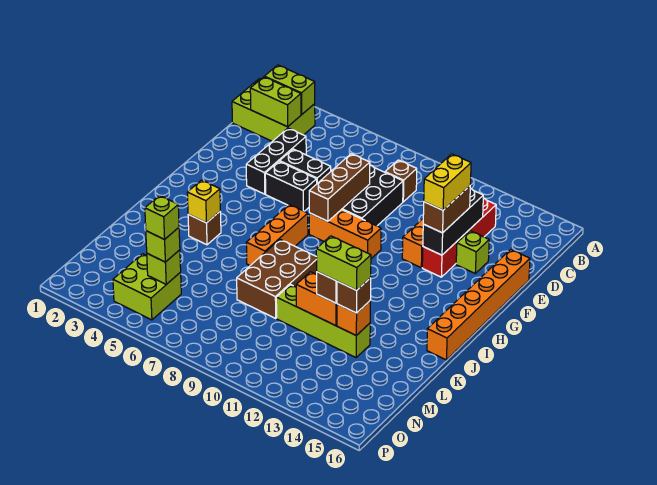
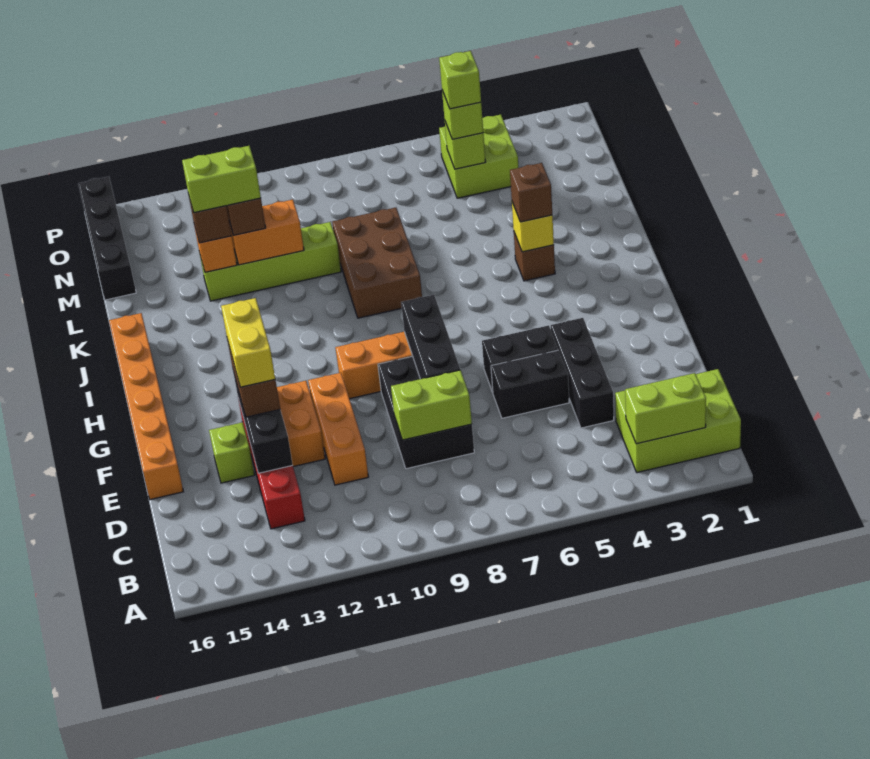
lime brick C2:C3 level 2 -> lime brick D8:D9 level 2
brown brick C9 level 1 -> brown brick J4 level 3
brown brick E8:G8 level 2 -> black brick E8:G8 level 2
orange brick H7:J7 level 1 -> orange brick D11:F11 level 1
none -> black brick M16:P16 level 1

